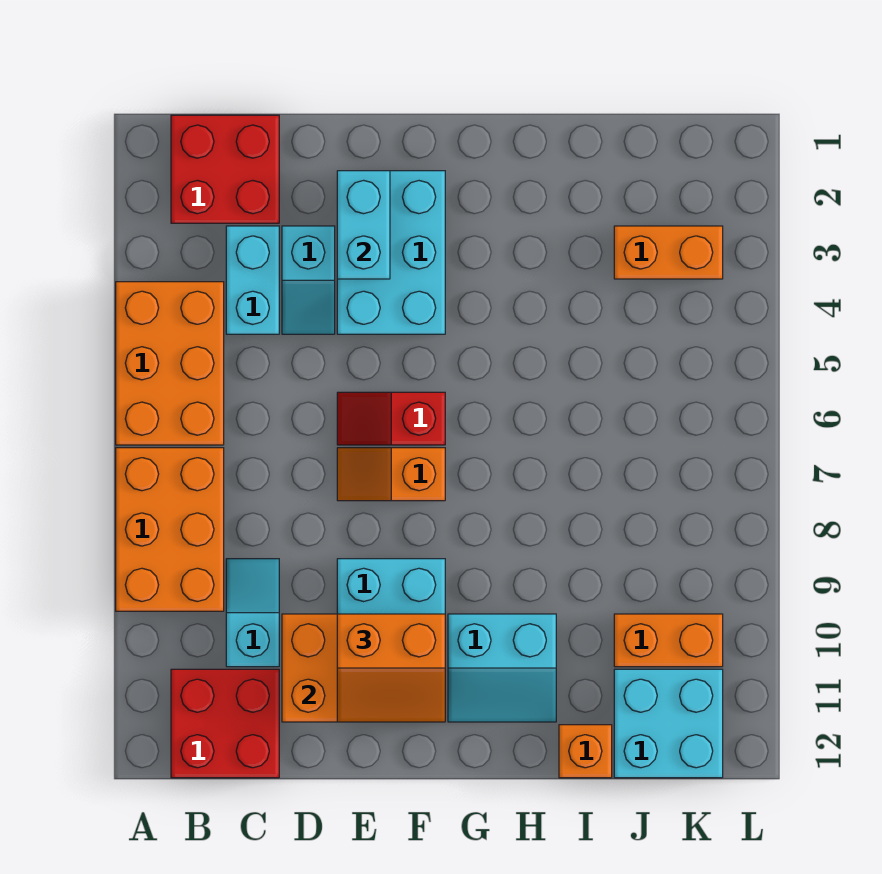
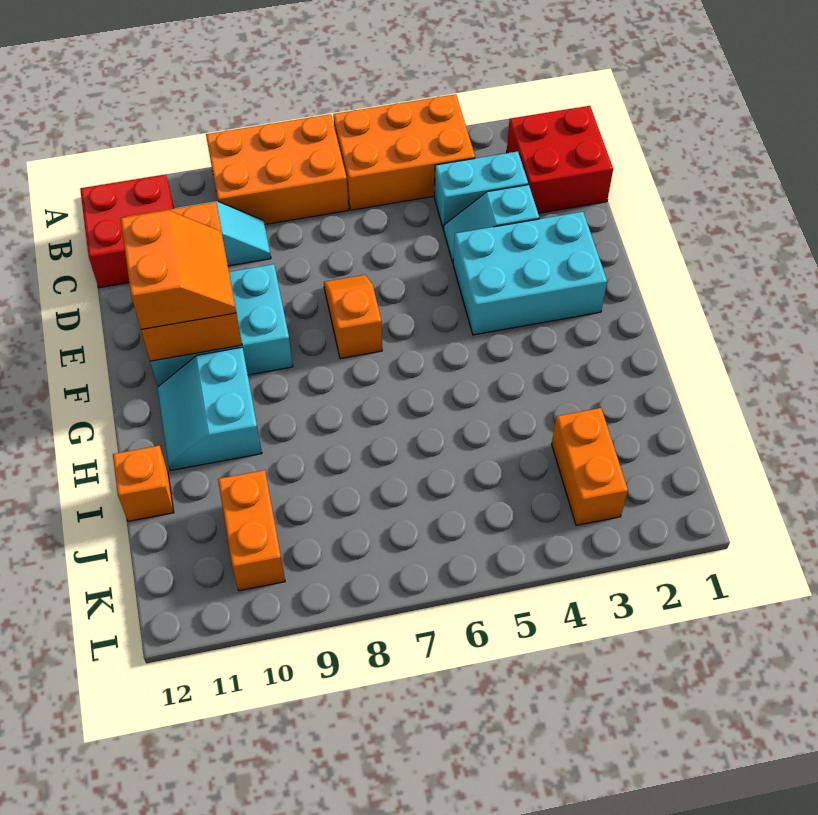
cyan brick E2:E3 level 2 -> none
red slope E6:F6 level 1 top F -> none
orange slope E10:F11 level 3 top 10 -> orange slope E10:F11 level 3 top 11
cyan brick J11:K12 level 1 -> none

